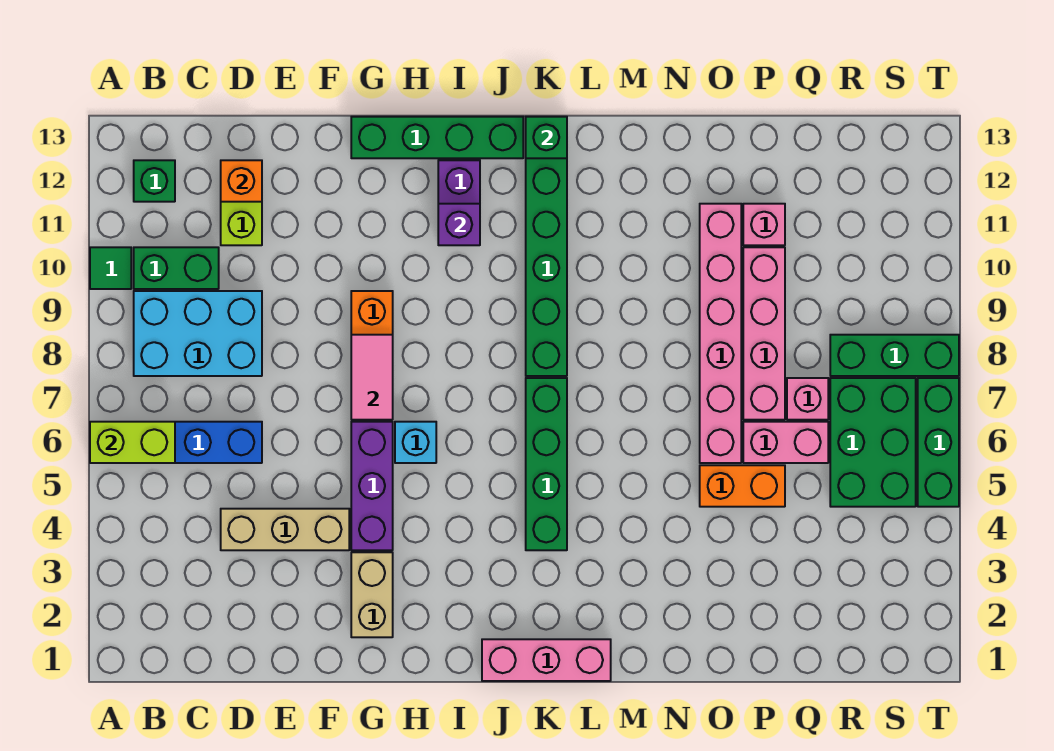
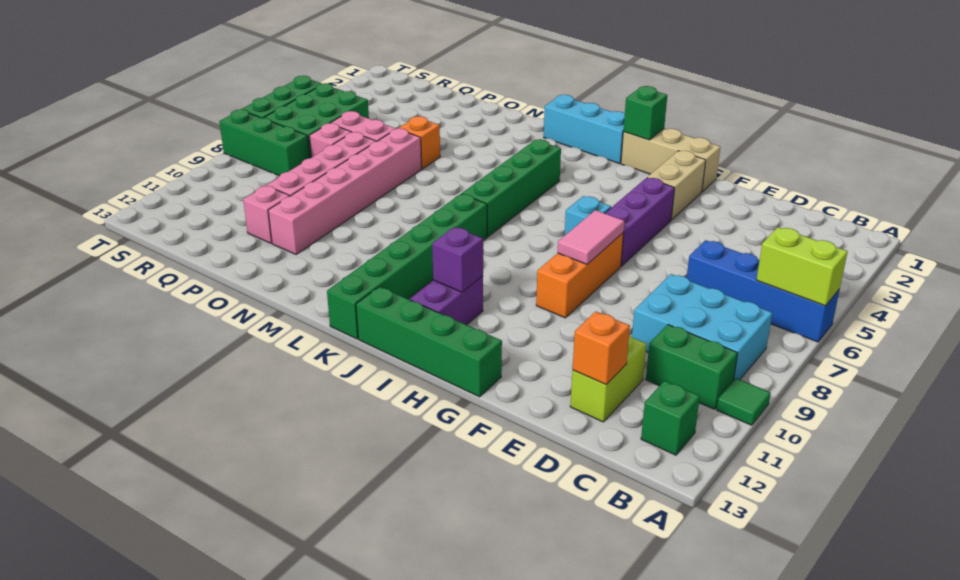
tan brick D4:F4 level 1 -> tan brick G1:I1 level 1
pink brick J1:L1 level 1 -> cyan brick J1:L1 level 1
green brick K13 level 2 -> green brick I1 level 2
orange brick O5:P5 level 1 -> orange brick O5 level 1

